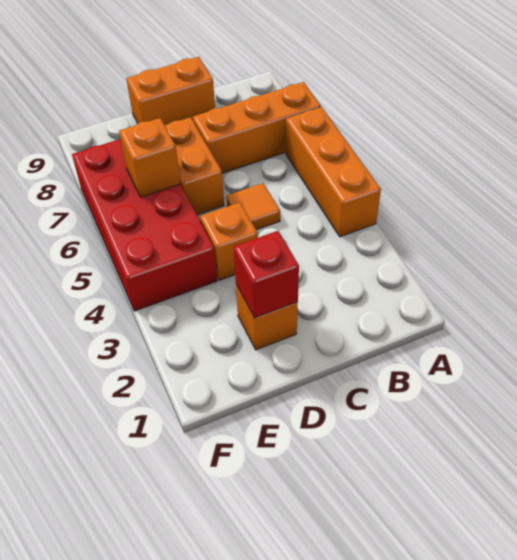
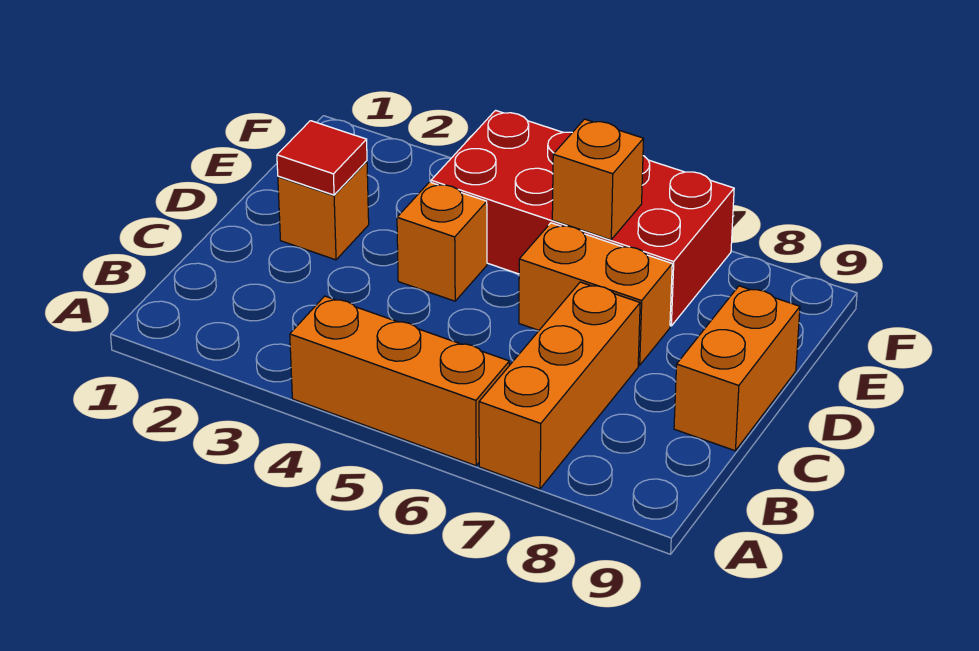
orange tile C5 level 1 -> none
red brick D2 level 2 -> red tile D2 level 2

